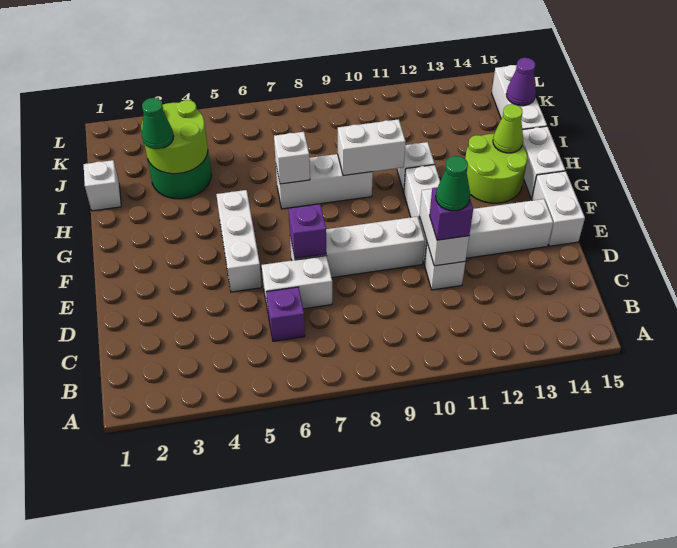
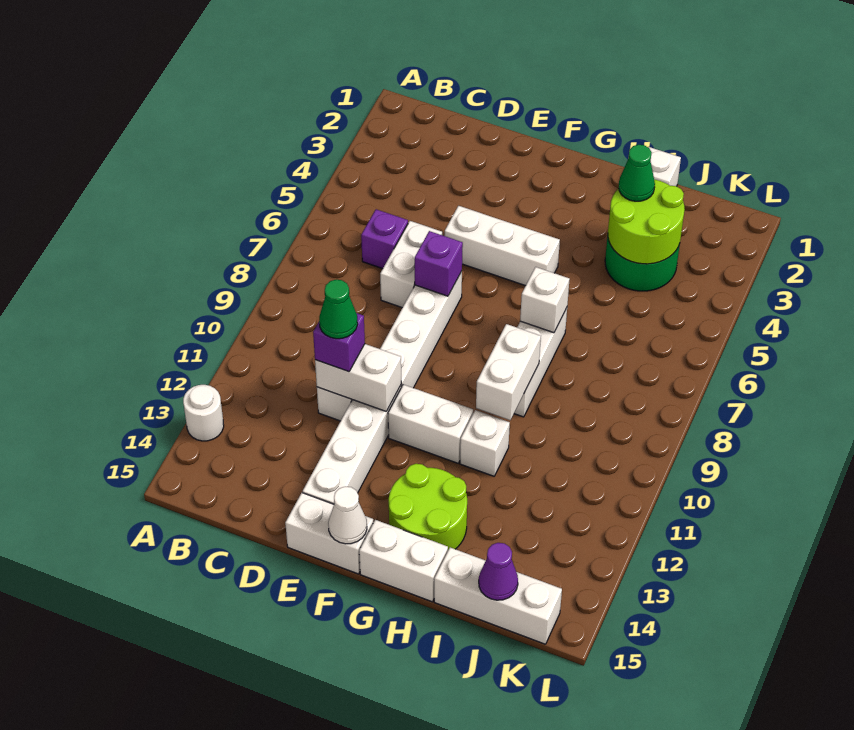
none -> white round brick A13 level 1
none -> white cone F15 level 2
lime cone H14 level 2 -> none

